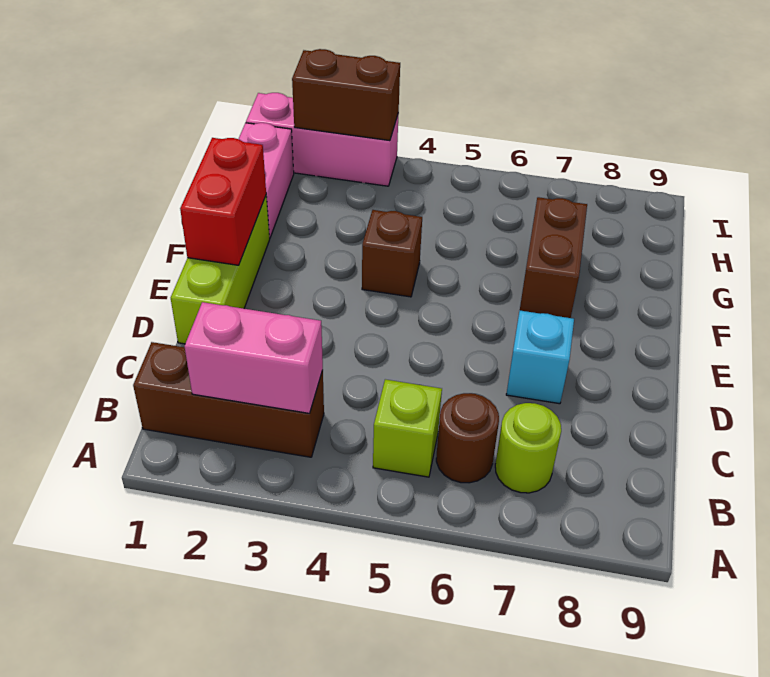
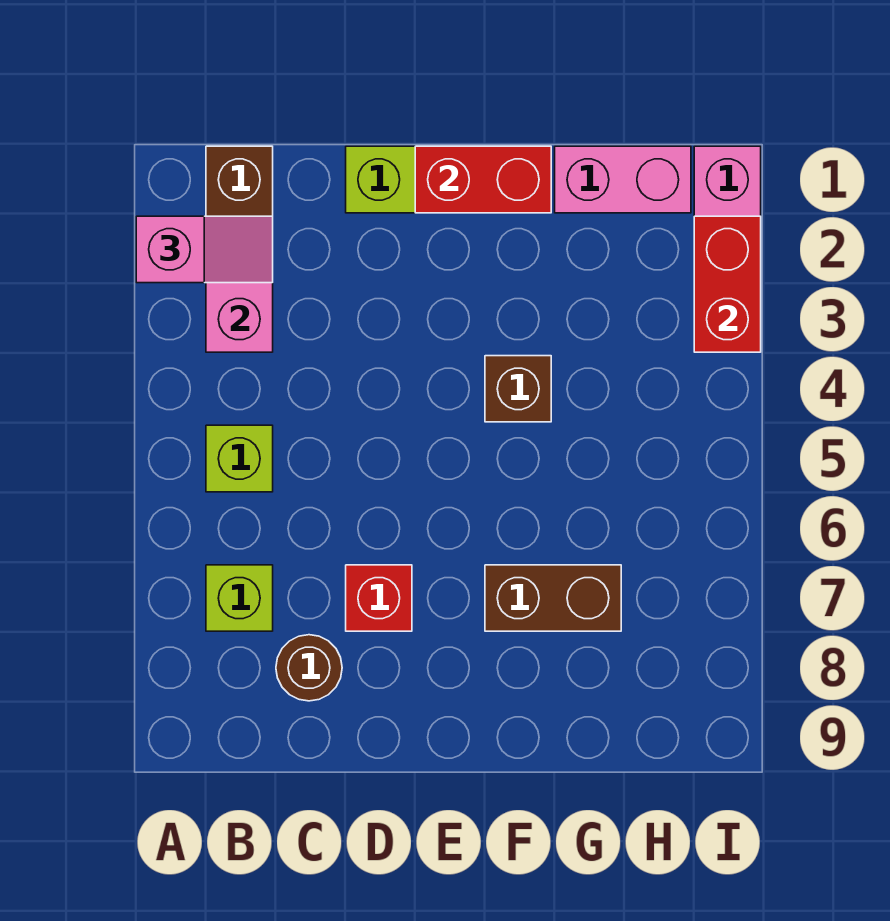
none -> pink slope A2:B2 level 3 top A
brown round brick B6 level 1 -> brown round brick C8 level 1
lime round brick B7 level 1 -> lime brick B7 level 1
cyan brick D7 level 1 -> red brick D7 level 1
brown brick I2:I3 level 2 -> red brick I2:I3 level 2

